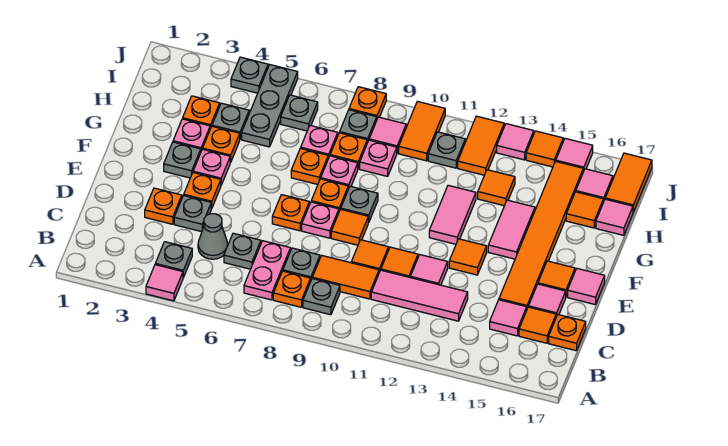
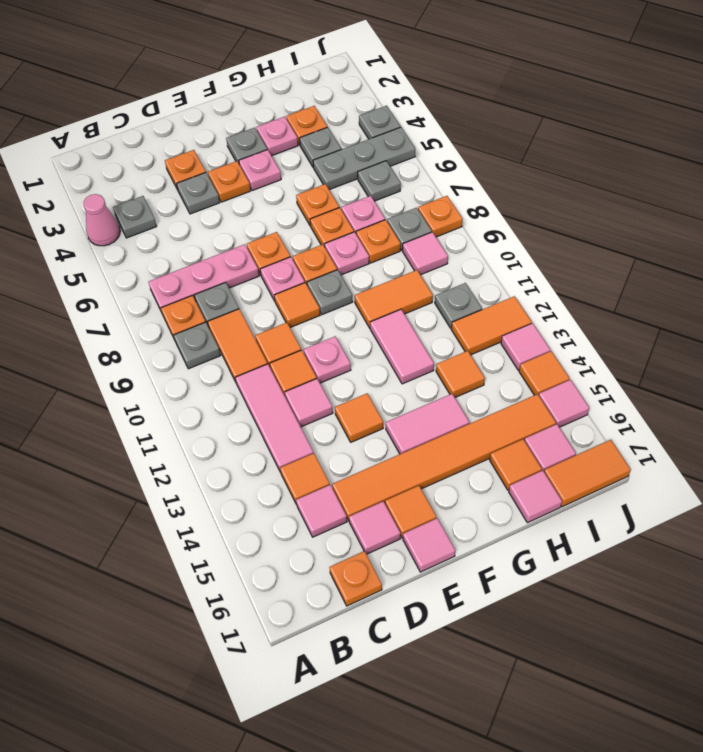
pink tile A4 level 1 -> pink cone A4 level 1
pink plate B7:C7 level 1 -> pink plate B7:D7 level 1
grey cone C5 level 1 -> none
grey plate C6 level 1 -> none
orange tile C16 level 1 -> orange tile C14 level 1
pink tile F12:G12 level 1 -> pink tile G11:G12 level 1
orange plate G4 level 1 -> orange plate G6 level 1
pink plate H9 level 1 -> pink plate E11 level 1
orange tile I10:J10 level 1 -> orange tile G10:H10 level 1

